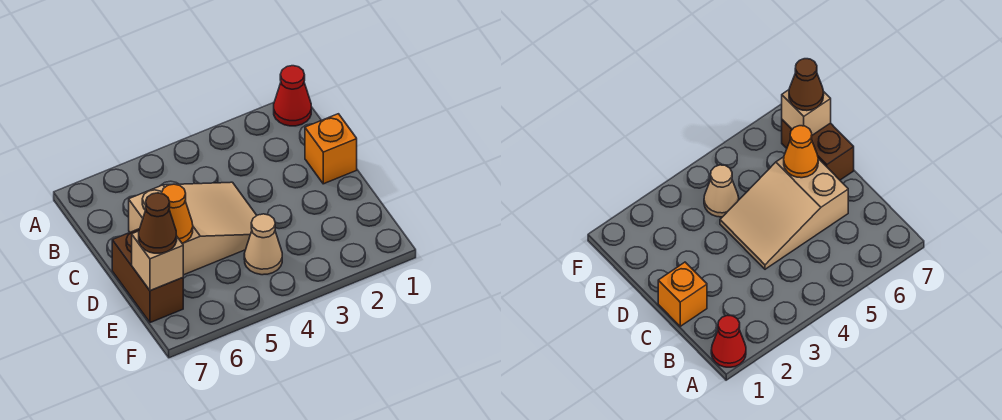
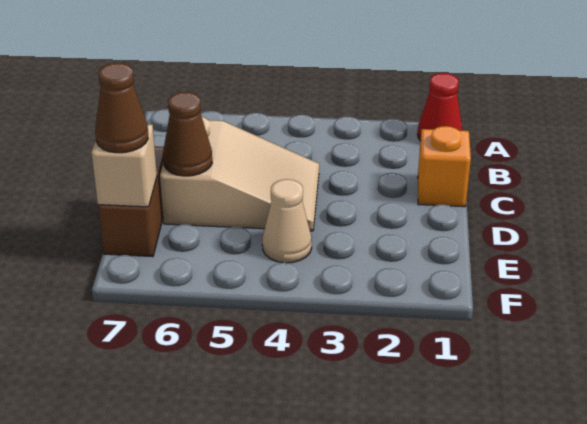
orange cone D6 level 2 -> brown cone D6 level 2

